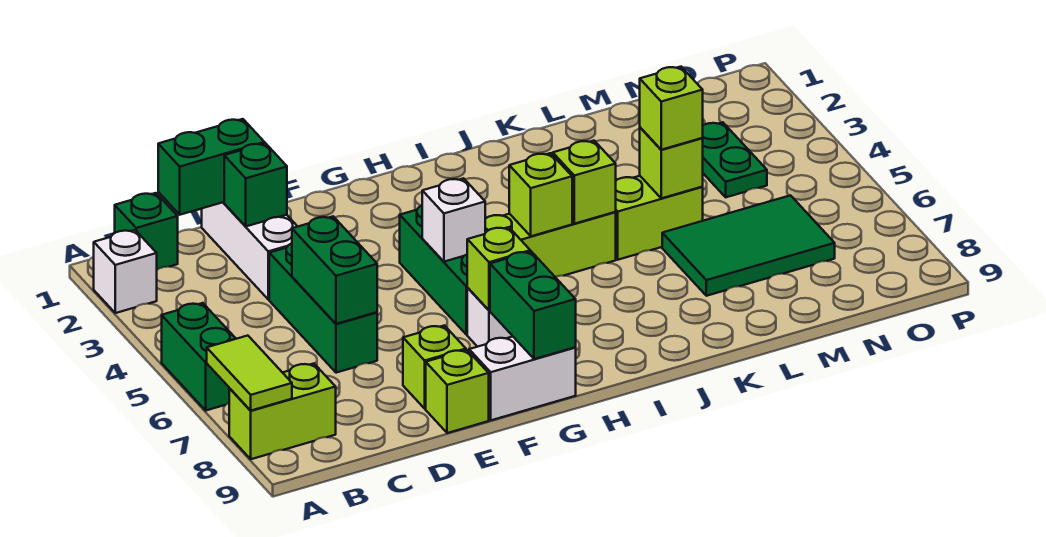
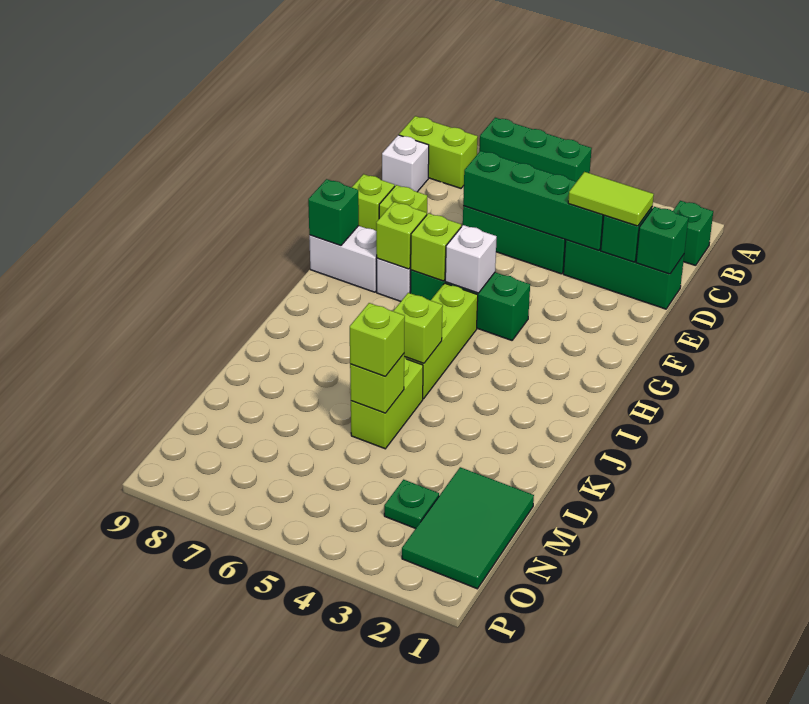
white brick A2 level 1 -> white brick C9 level 1
green brick A5:A6 level 1 -> green brick A5:A7 level 1
lime tile A7:A8 level 2 -> lime tile D2:D3 level 3
lime brick A8:B8 level 1 -> lime brick B8:B9 level 1
green brick C1:D1 level 2 -> green brick D1 level 2
white brick D1:D3 level 1 -> green brick D1:D3 level 1
green brick D5:D6 level 2 -> green brick D3:D6 level 2
white brick F9:G9 level 1 -> white brick G8:G9 level 1
green brick G8:G9 level 2 -> green brick G9 level 2
lime brick I5 level 2 -> lime brick G6 level 2
green tile L6:N7 level 1 -> green tile M1:O2 level 1
green plate N3:N4 level 1 -> green plate N3 level 1

